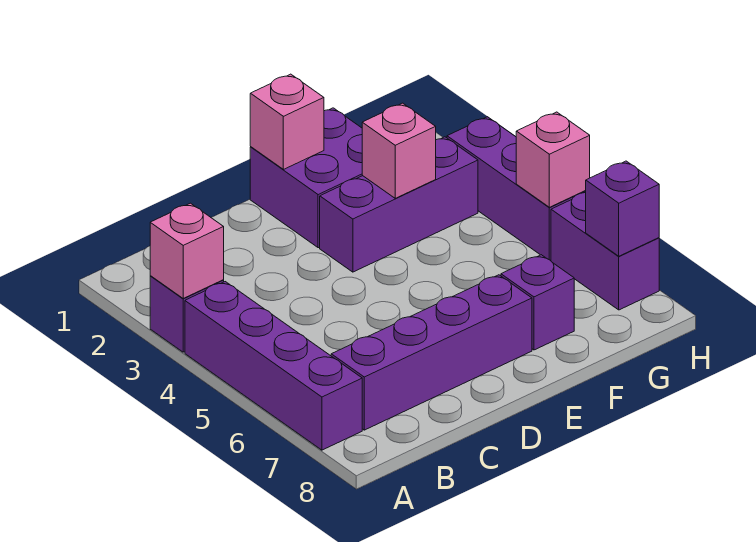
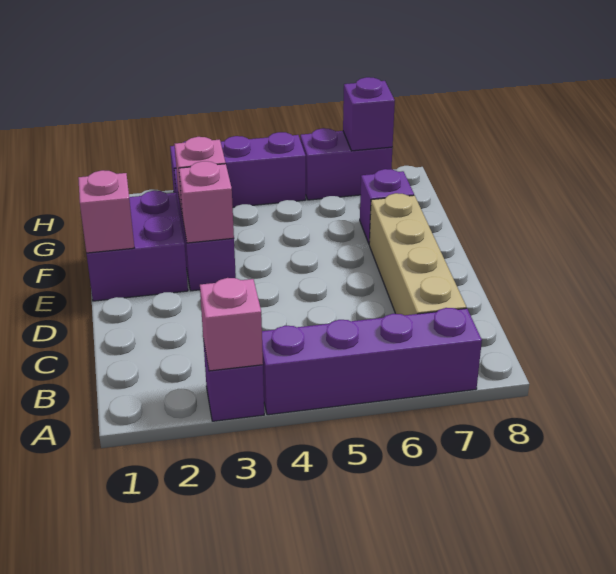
purple brick B7:E7 level 1 -> tan brick B7:E7 level 1
pink brick H5 level 2 -> pink brick E3 level 2

